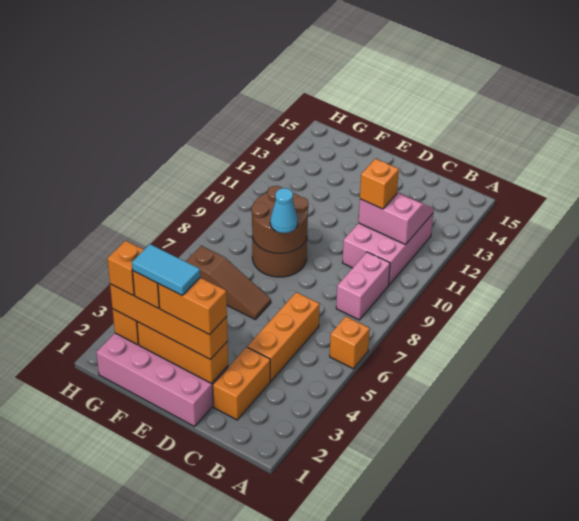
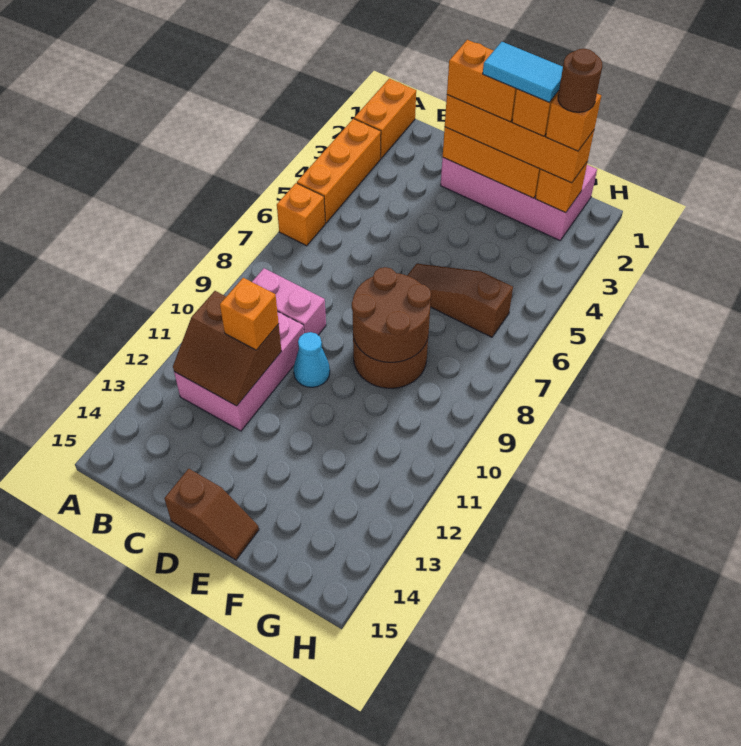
pink brick B8:B9 level 1 -> pink brick B9:C9 level 1
pink slope B11:C12 level 2 top 11 -> brown slope B11:C12 level 2 top 11
orange brick C2:C3 level 1 -> orange brick A1:A2 level 1
orange brick C4:C6 level 1 -> orange brick A3:A5 level 1
none -> brown slope D15:E15 level 1 top D
cyan cone E8 level 3 -> cyan cone D10 level 1
none -> brown round brick G2 level 5

